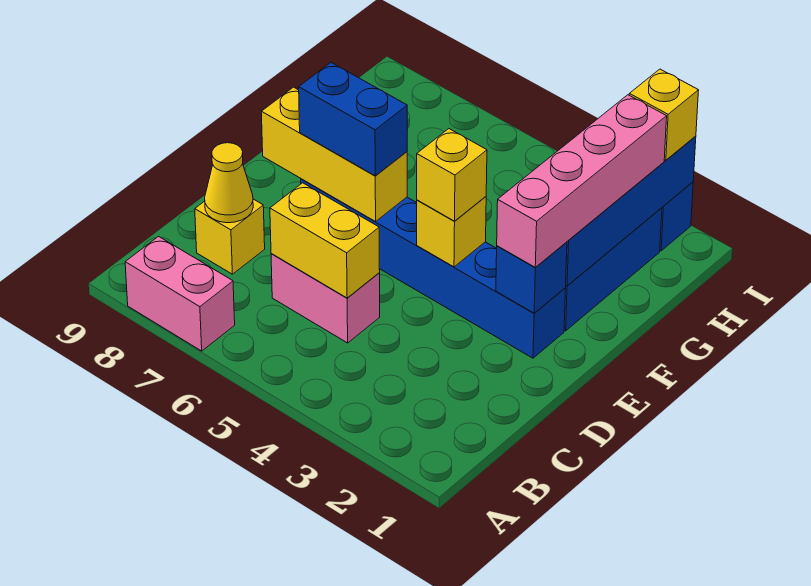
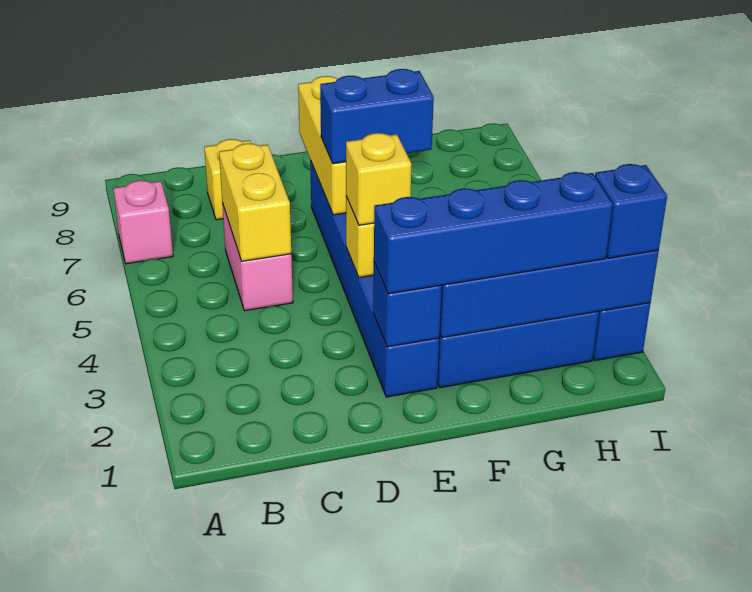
pink brick A7:A8 level 1 -> pink brick A7 level 1
yellow cone C8 level 2 -> none
pink brick E2:H2 level 3 -> blue brick E2:H2 level 3
blue brick E6:E7 level 3 -> blue brick E6:F6 level 3
yellow brick I2 level 3 -> blue brick I2 level 3

